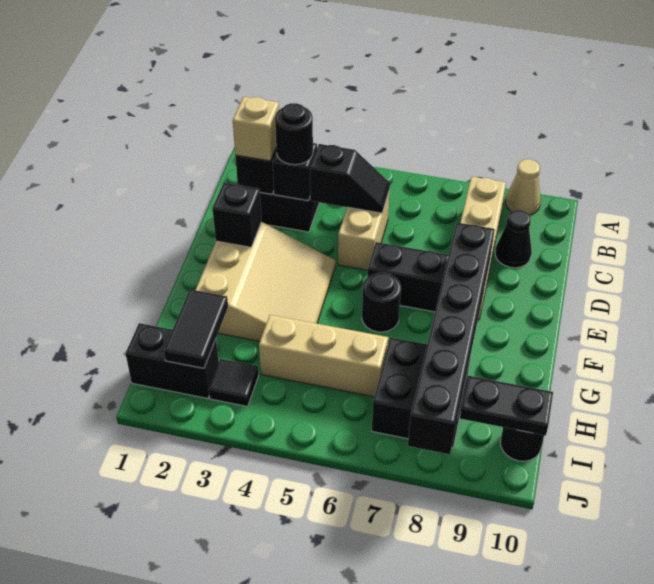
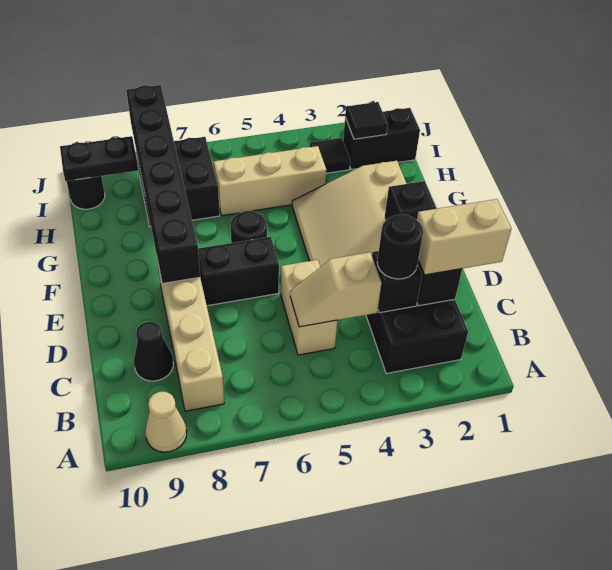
tan brick C2 level 3 -> tan brick C1:C2 level 3
black slope C4:C5 level 2 top 4 -> tan slope C4:C5 level 2 top 4
black tile H2:I2 level 2 -> black tile I2 level 2

